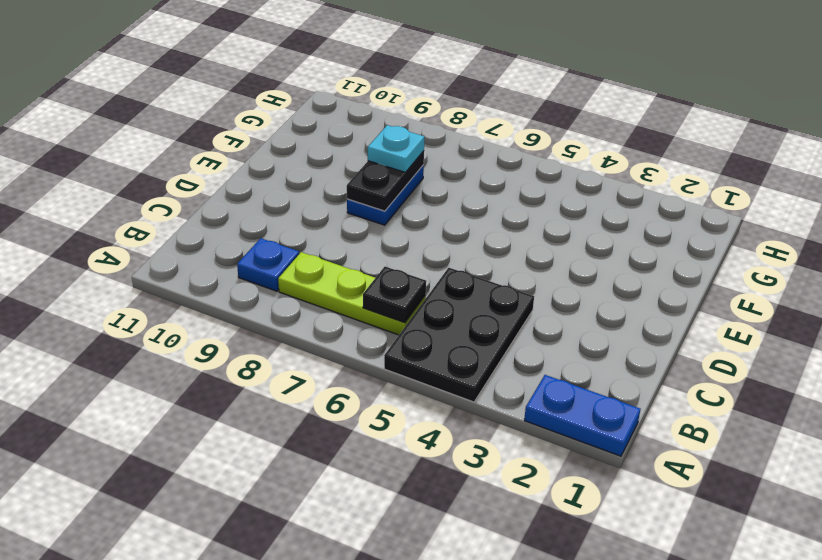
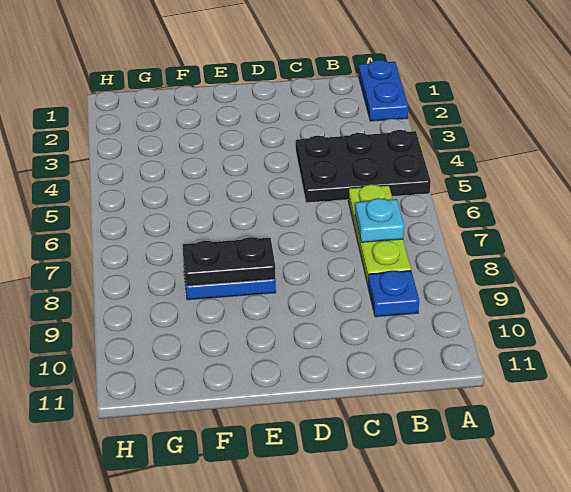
black plate B6 level 2 -> none
cyan plate F8 level 3 -> cyan plate B7 level 2

